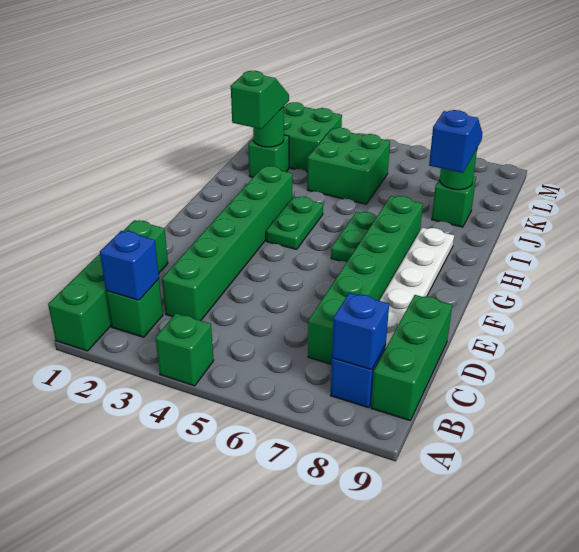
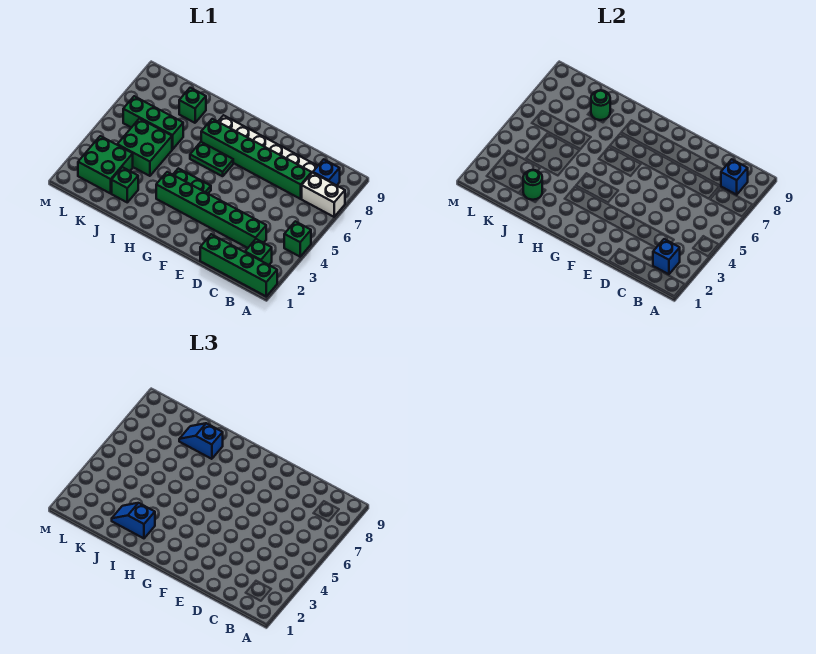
none -> white brick A7:B7 level 1
green brick B9:D9 level 1 -> green brick J6:L6 level 1
green slope I2:J2 level 3 top I -> blue slope I2:J2 level 3 top I

